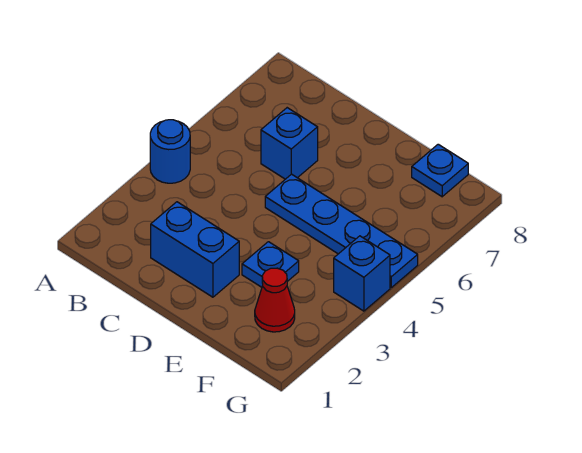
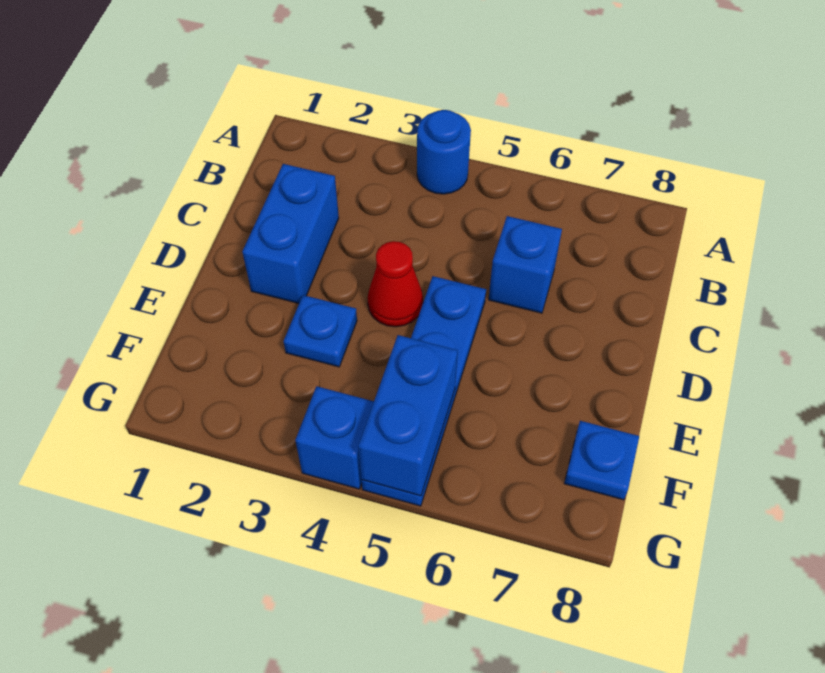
red cone F2 level 1 -> red cone D4 level 1
none -> blue brick F5:G5 level 2

